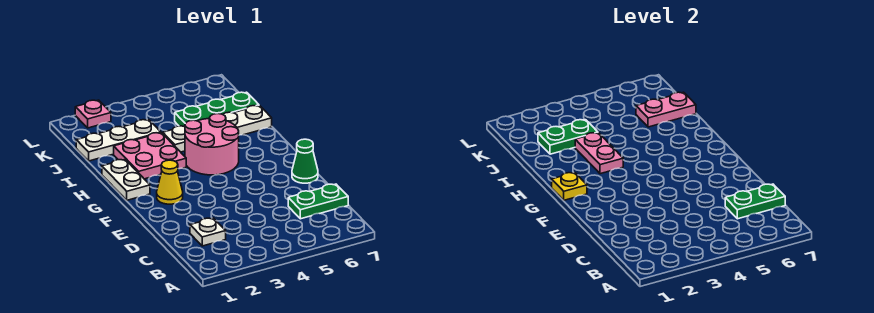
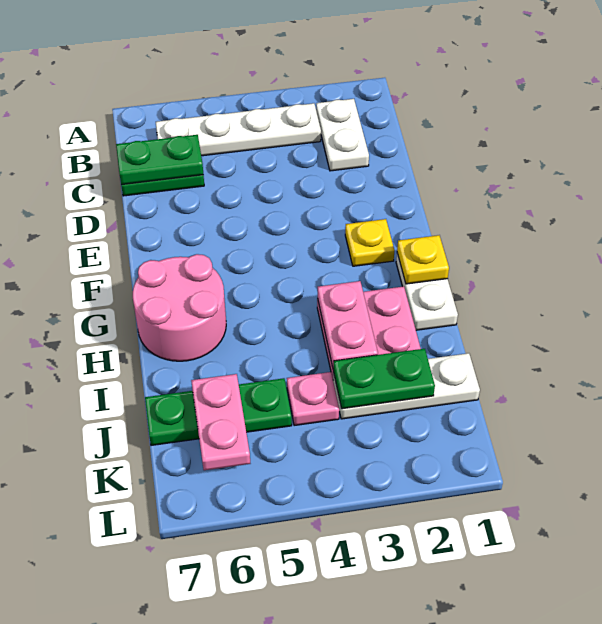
white plate C2 level 1 -> white plate B2:C2 level 1
green cone E7 level 1 -> none
yellow cone F2 level 1 -> yellow plate F2 level 1
pink round brick G4:H5 level 1 -> pink round brick G6:H7 level 1
white plate I4:I7 level 1 -> white plate B3:B6 level 1
pink plate J6:J7 level 2 -> pink plate J6:K6 level 2
pink plate L2 level 1 -> pink plate J4 level 1

